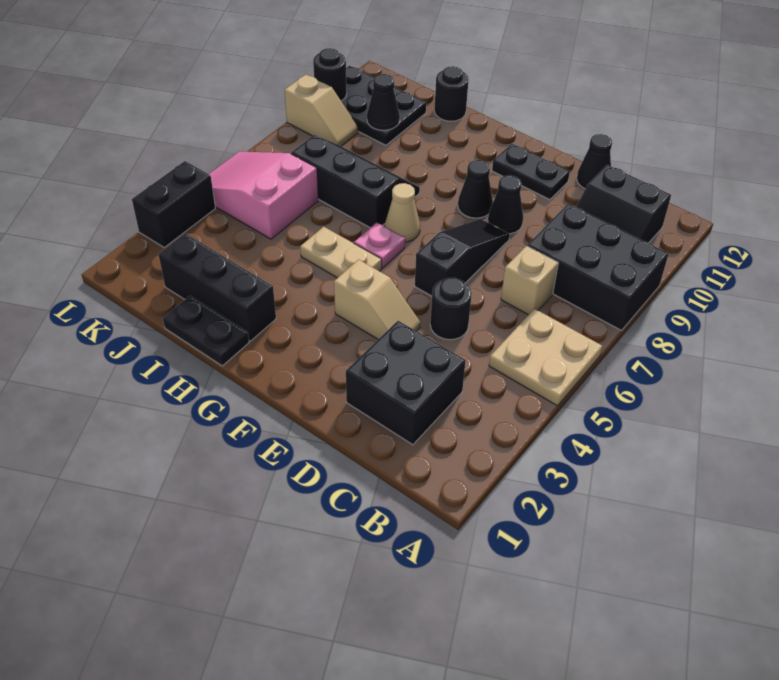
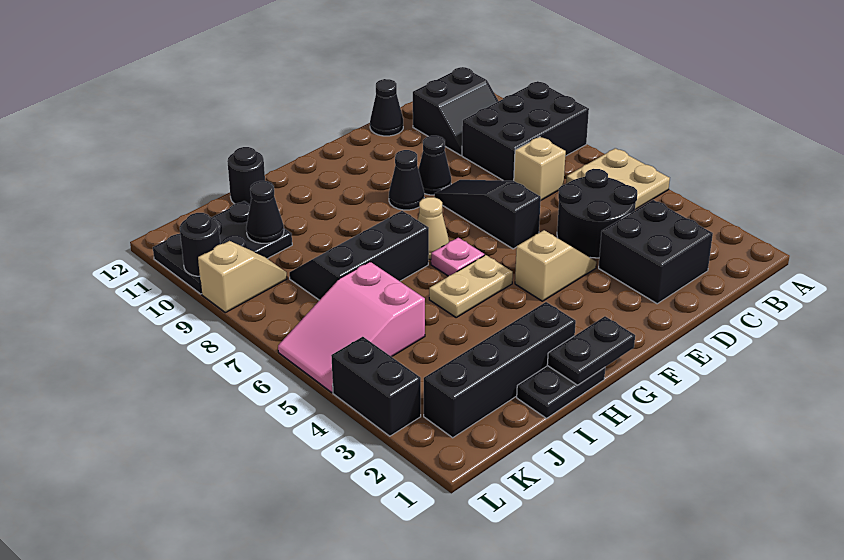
black round brick D5 level 1 -> black round brick C4:D5 level 1
black plate E11:F11 level 1 -> black plate G1:H1 level 2
black brick H2:J2 level 1 -> black brick H2:K2 level 1

